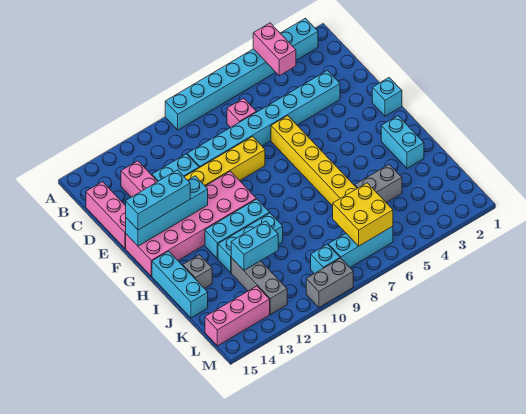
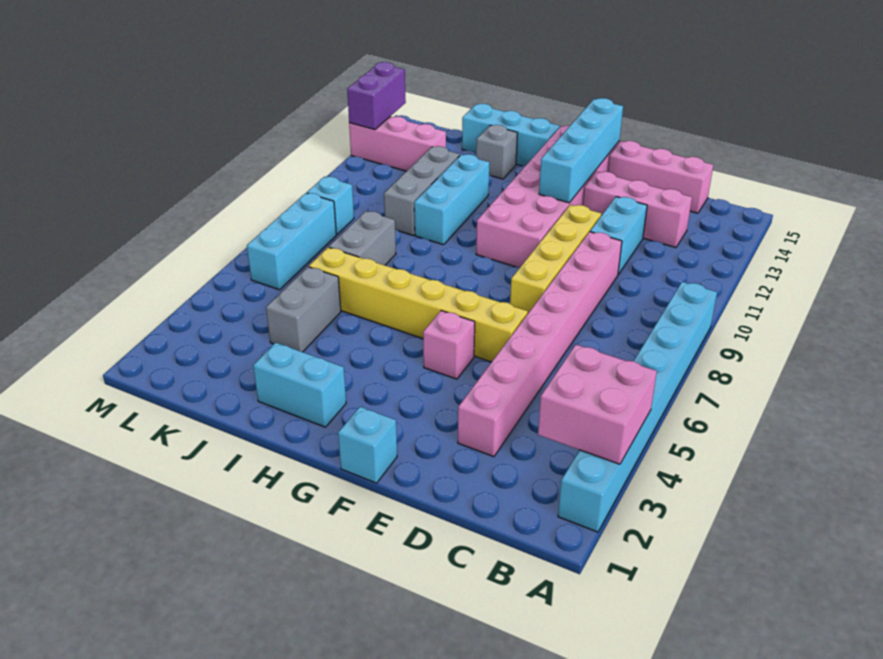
pink brick A4:B4 level 2 -> pink brick A3:B4 level 2
pink brick C7 level 1 -> pink brick F5 level 1
cyan brick D3:D10 level 1 -> pink brick D3:D10 level 1
cyan brick F13:F15 level 3 -> none
cyan brick H10:H12 level 1 -> none
cyan brick J11:J12 level 2 -> none
grey brick J12:L12 level 1 -> grey brick J10:J12 level 1
yellow brick K6:L7 level 2 -> none
pink brick L13:L15 level 1 -> pink brick K13:M13 level 1
grey brick M9:M10 level 1 -> grey brick J7:J8 level 1
none -> purple brick M13:M14 level 2

